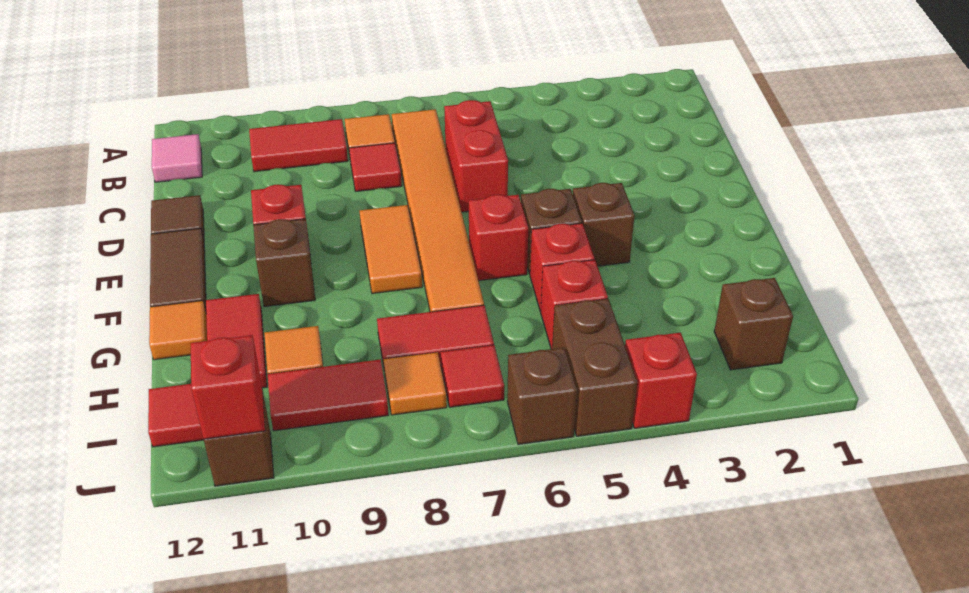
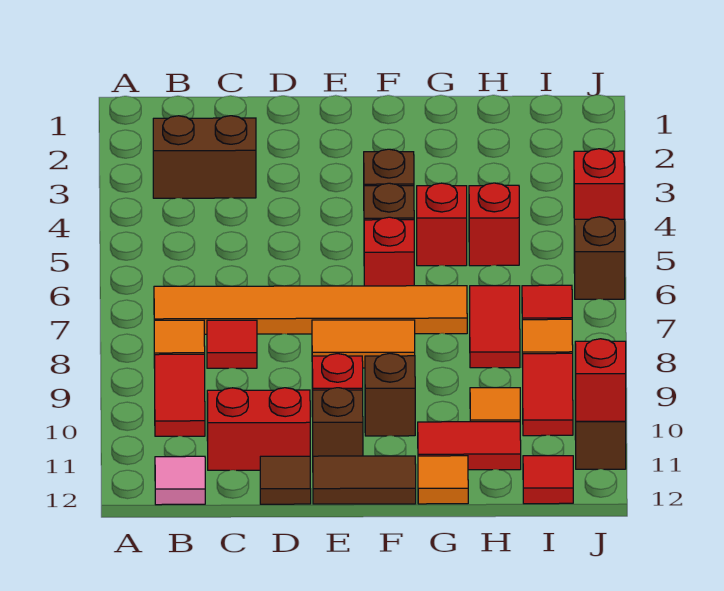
red brick C6:D6 level 1 -> red brick C11:D11 level 1
brown brick I2 level 1 -> brown brick E11 level 1
brown brick I5:J5 level 1 -> brown brick B3:C3 level 1

